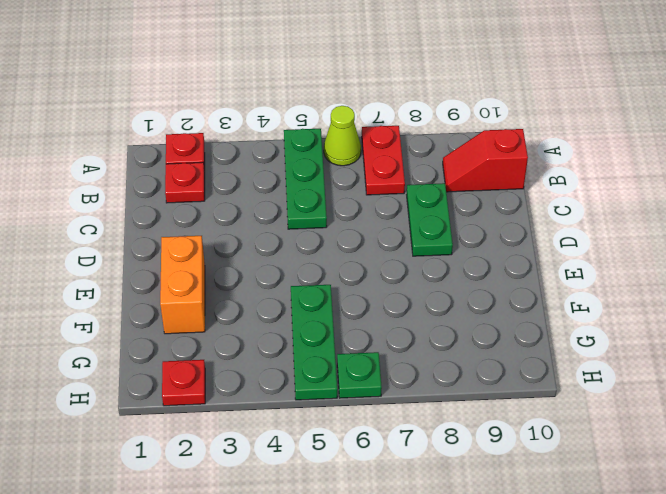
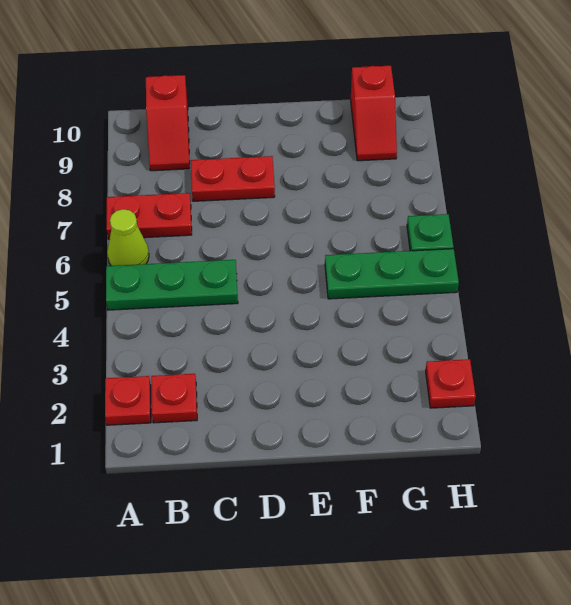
green plate C8:D8 level 1 -> red plate C8:D8 level 1
orange brick E2:F2 level 1 -> none
none -> red slope G9:G10 level 1 top 10

